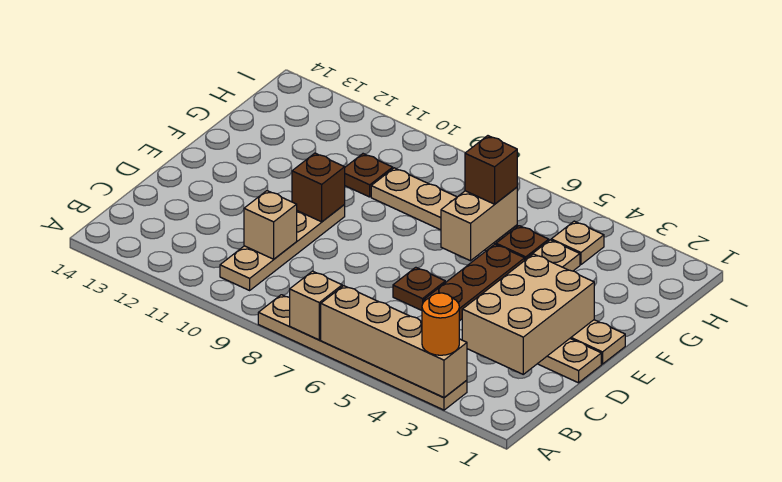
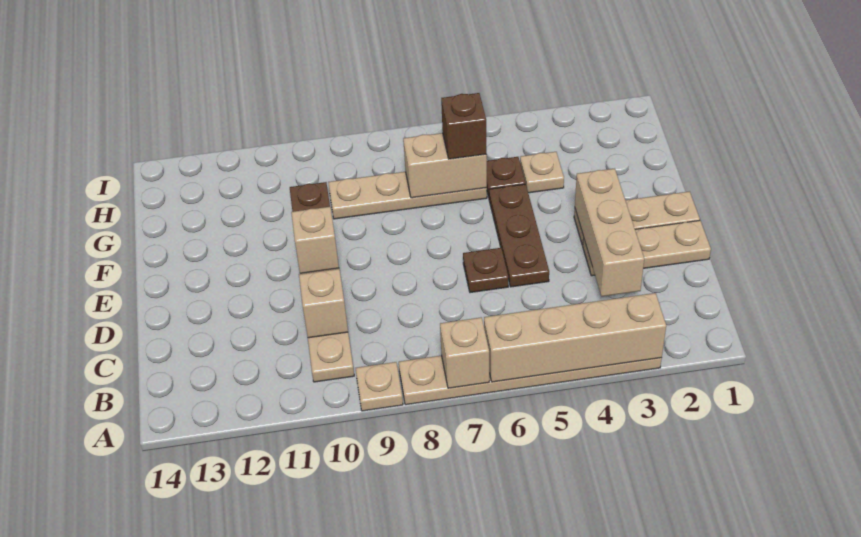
orange round brick A3 level 3 -> none
tan brick C2:E3 level 2 -> tan brick C3:E3 level 2
brown brick E10 level 2 -> tan brick E10 level 2
tan brick F6:G6 level 2 -> tan brick G6:G7 level 2
tan plate H4 level 1 -> tan plate A9 level 1

